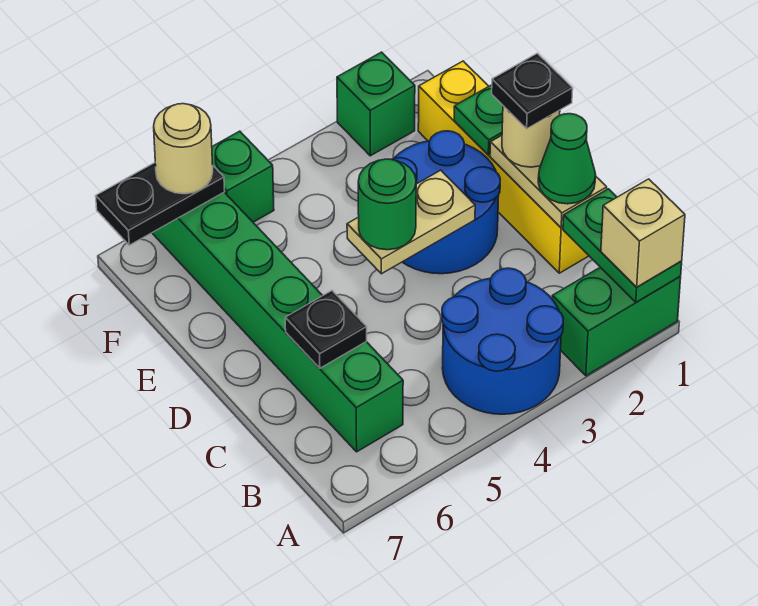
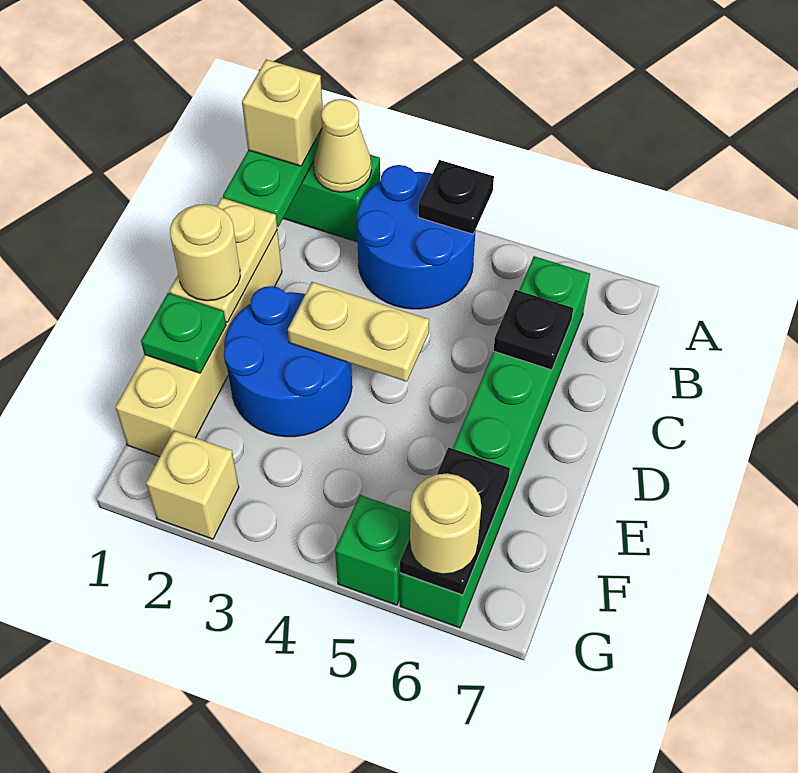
none -> tan cone A2 level 2
yellow brick C1:F1 level 1 -> tan brick C1:F1 level 1
green cone C1 level 3 -> none
black plate D1 level 4 -> black plate A4 level 2
green round brick D4 level 3 -> none
green brick G2 level 1 -> tan brick G2 level 1
black plate G6:G7 level 2 -> black plate F6:G6 level 2

